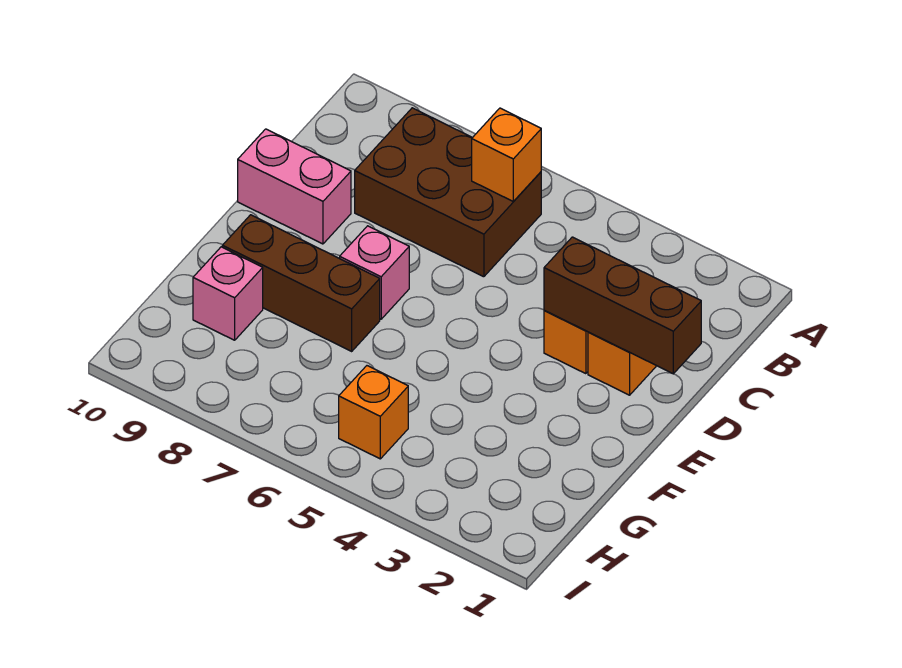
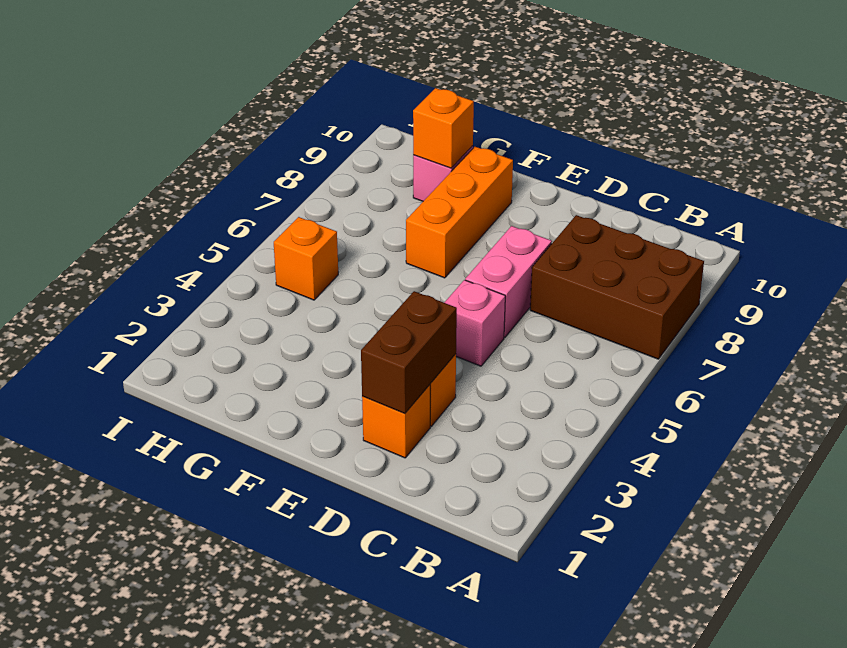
brown brick B6:C8 level 1 -> brown brick A7:C8 level 1
orange brick B6 level 2 -> orange brick G9 level 2
brown brick D1:D3 level 2 -> brown brick D2:D3 level 2
pink brick D9:D10 level 1 -> pink brick D6:D7 level 1
pink brick E7 level 1 -> pink brick D5 level 1
brown brick F7:F9 level 1 -> orange brick F7:F9 level 1

